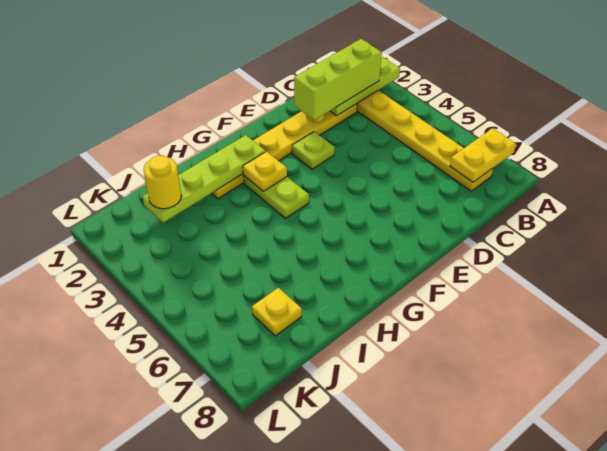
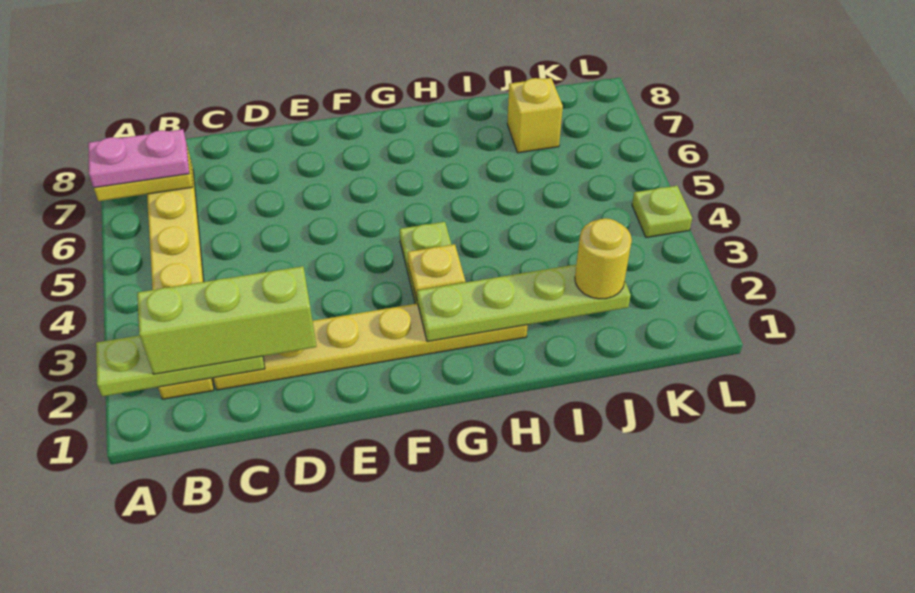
none -> pink plate A7:B7 level 3
lime plate E3 level 1 -> lime plate L4 level 1
yellow plate J7 level 1 -> yellow brick J7 level 1

